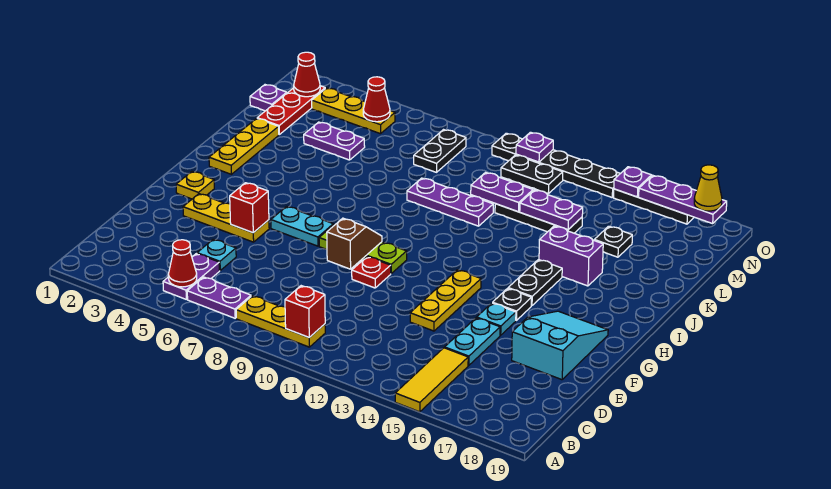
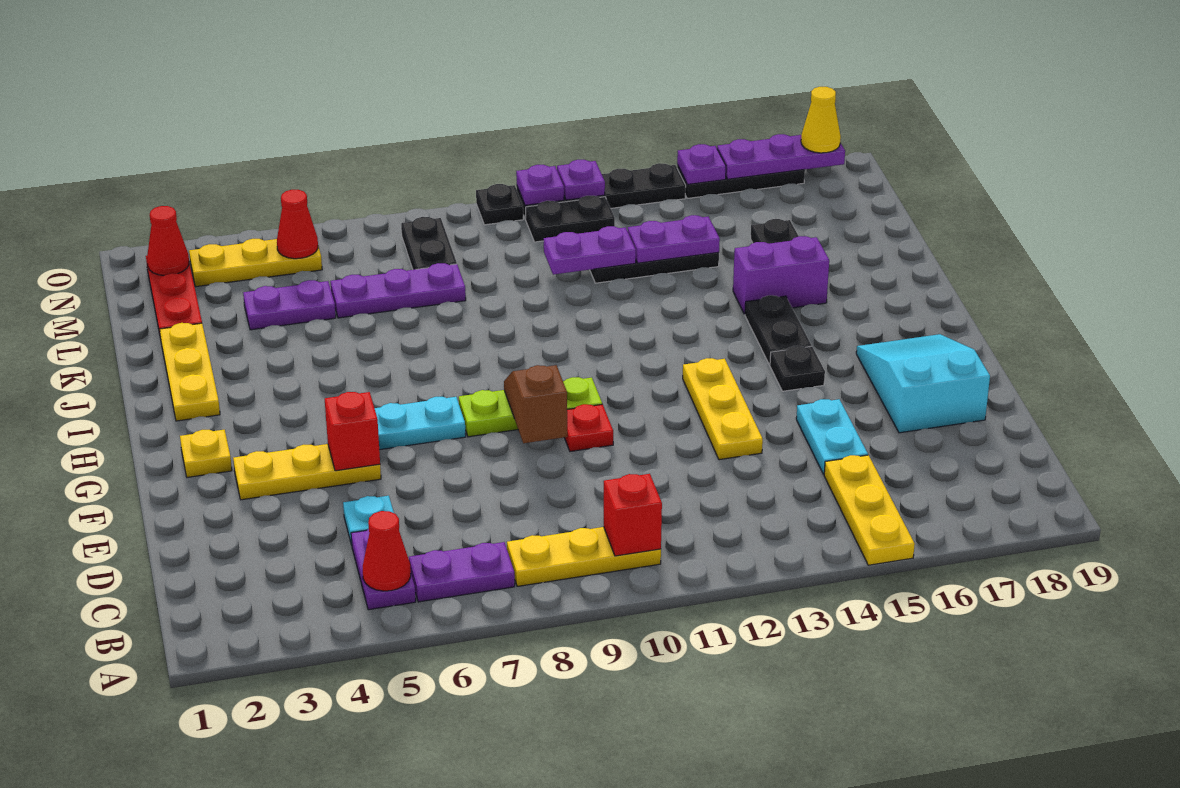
yellow tile A15:C15 level 1 -> yellow plate A15:C15 level 1
cyan plate F15 level 1 -> none
purple plate K9:K11 level 1 -> purple plate L6:L8 level 1
purple plate M1 level 1 -> purple plate O12 level 2

